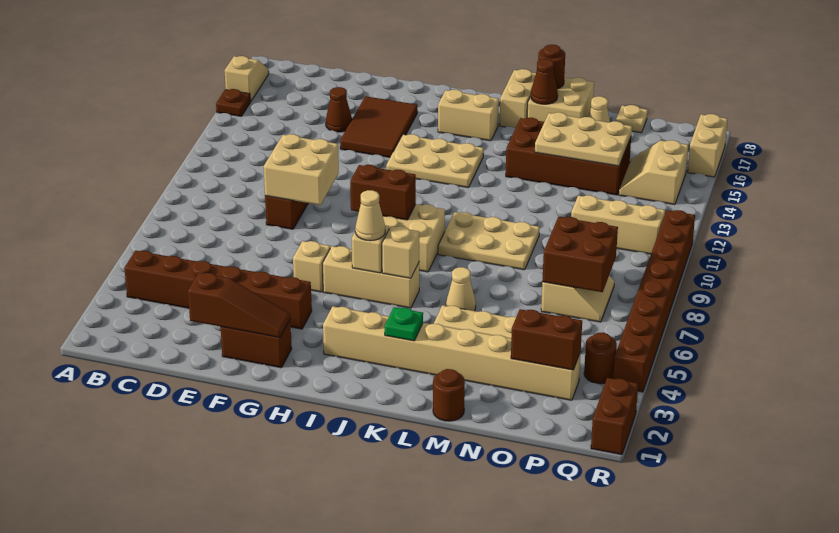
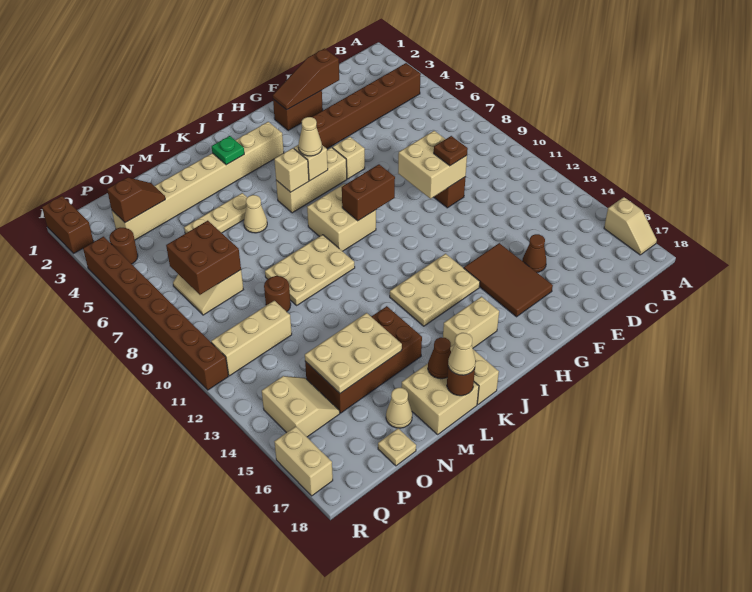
brown plate A15 level 1 -> brown plate E10 level 3
none -> tan cone L18 level 3
brown round brick M1 level 1 -> brown round brick N10 level 1
brown brick O3:P3 level 2 -> brown slope O3:P3 level 2 top P

